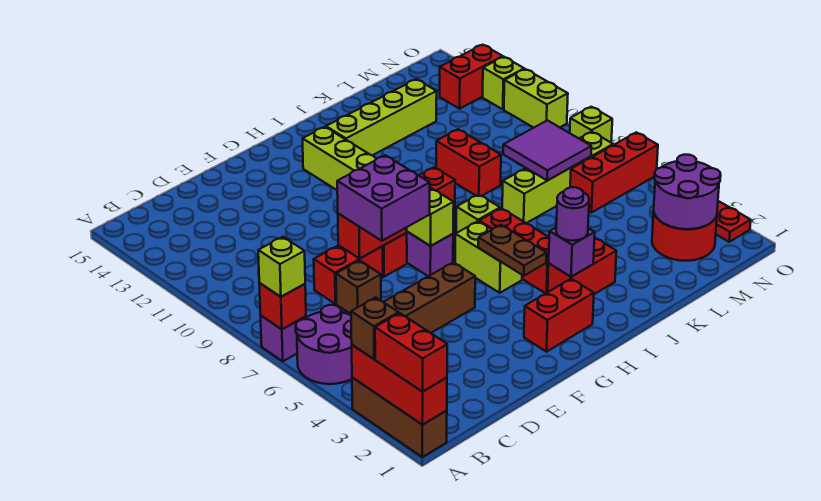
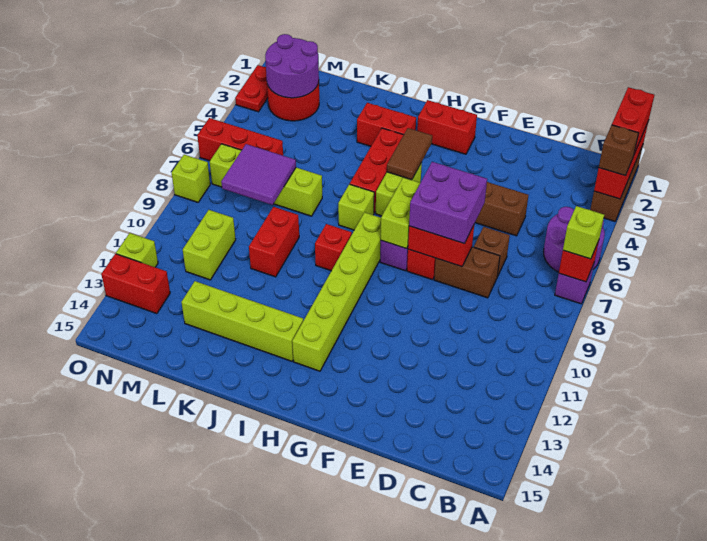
red brick D8:E8 level 1 -> brown brick D8:E8 level 1
brown plate H4:H5 level 2 -> brown tile H4:H5 level 2
purple brick I3 level 2 -> none
purple round brick I3 level 3 -> none
lime brick O10:O11 level 1 -> lime brick M10:M11 level 1

